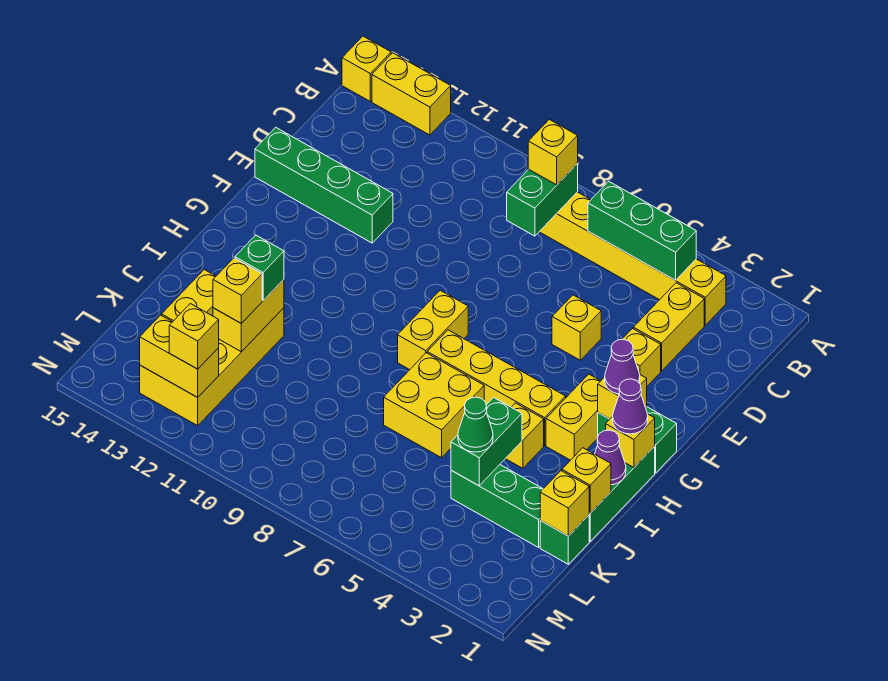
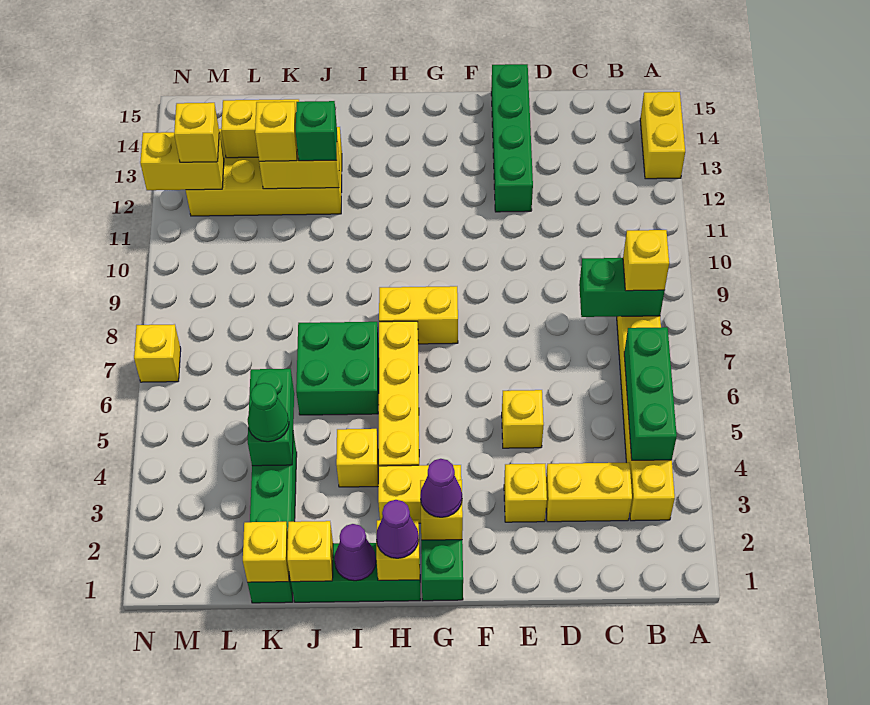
yellow brick A15 level 1 -> yellow brick N7 level 1
yellow brick I6:J7 level 1 -> green brick I6:J7 level 1
green brick J4:K4 level 2 -> green brick K4:K5 level 2
yellow brick M12:M13 level 2 -> yellow brick M12:N12 level 2

